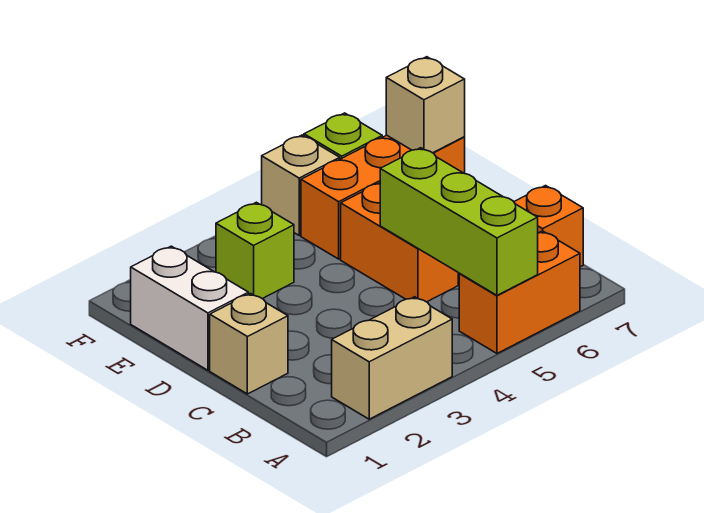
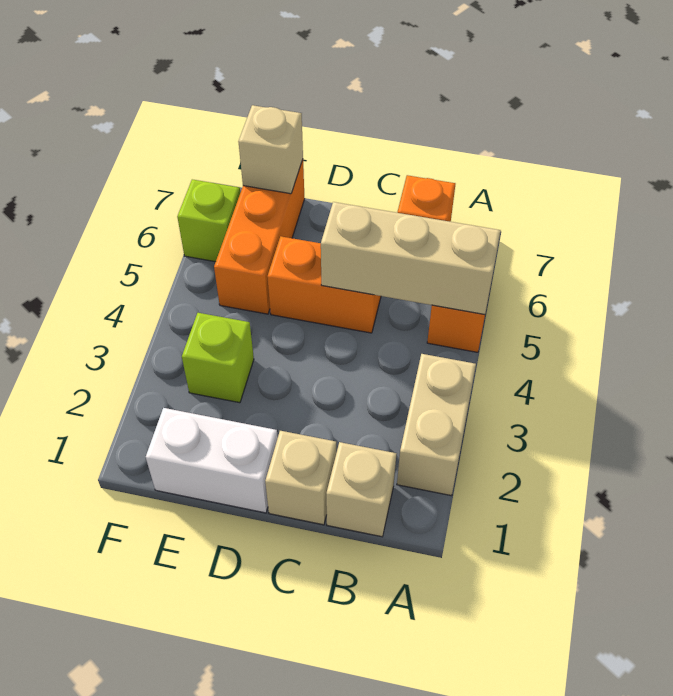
lime brick A5:C5 level 2 -> tan brick A5:C5 level 2
tan brick F5 level 1 -> tan brick B1 level 1

